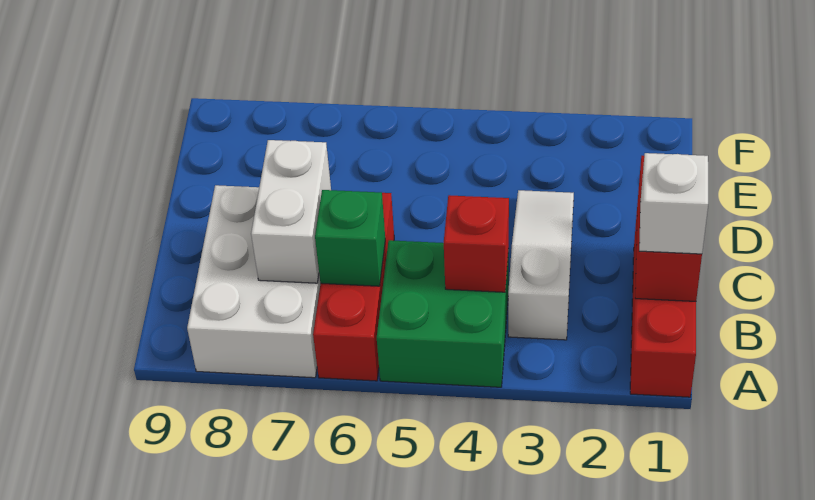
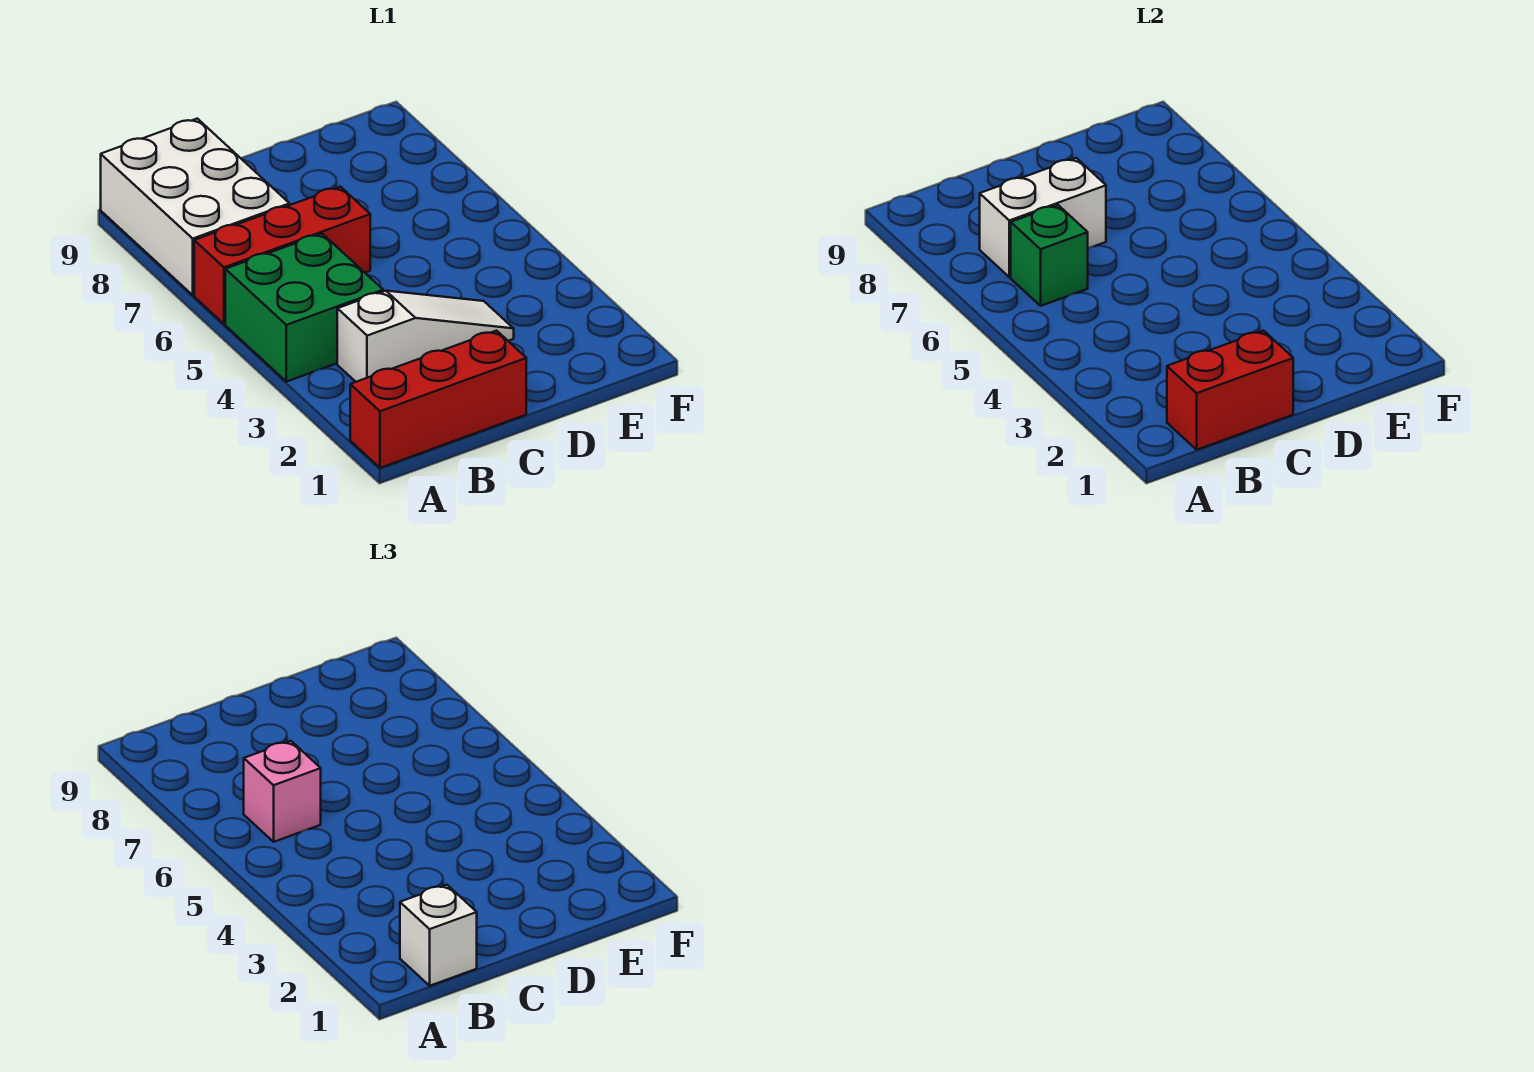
white brick A7:C8 level 1 -> white brick A7:B9 level 1
red brick B4 level 2 -> none
none -> pink brick B6 level 3

